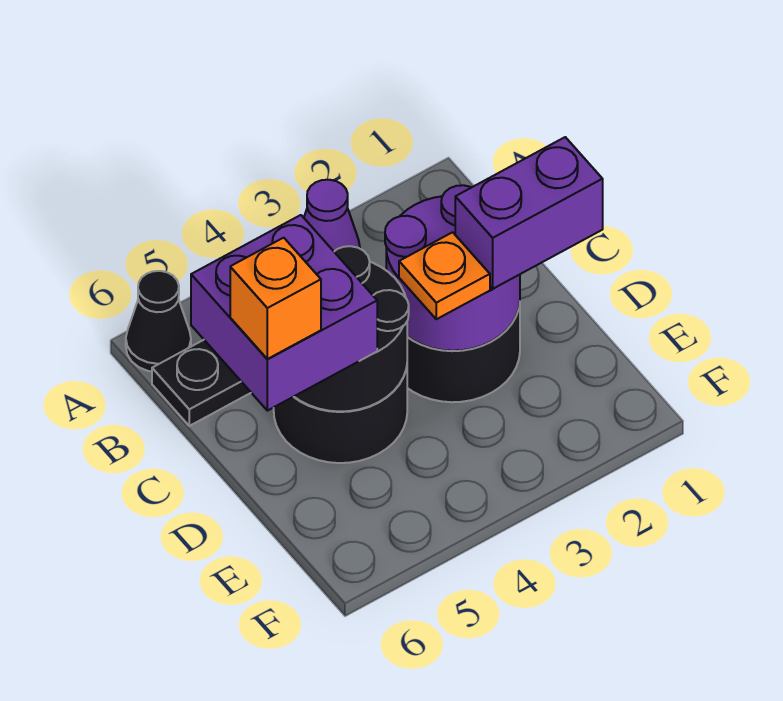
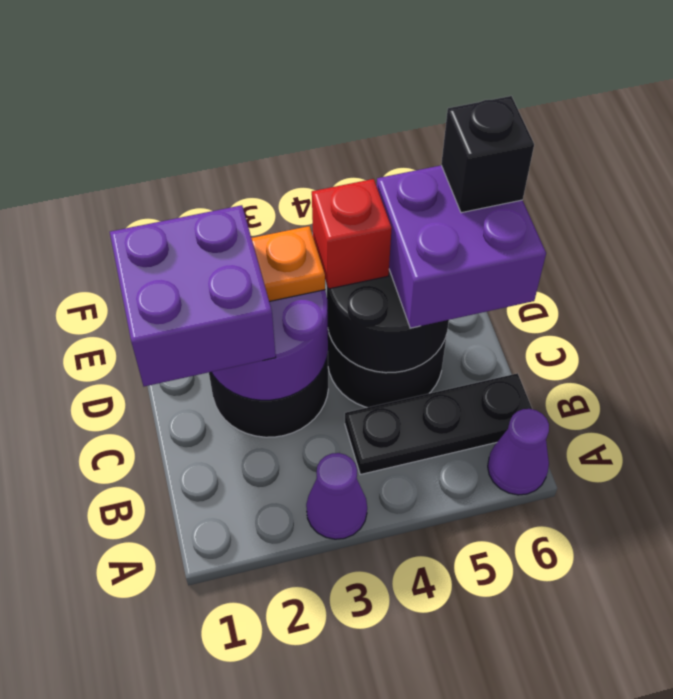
black cone A6 level 1 -> purple cone A6 level 1
purple brick D1:D2 level 3 -> purple brick C1:D2 level 3
none -> red brick D4 level 3
orange brick D6 level 4 -> black brick D6 level 4

